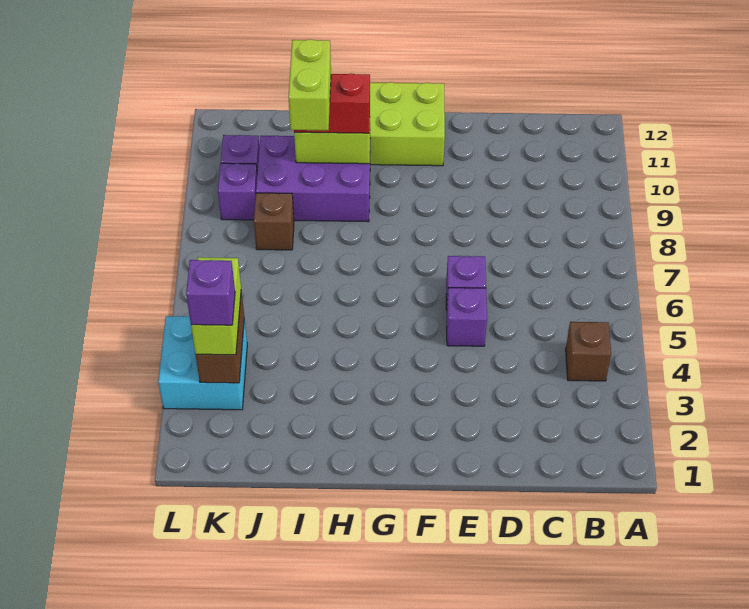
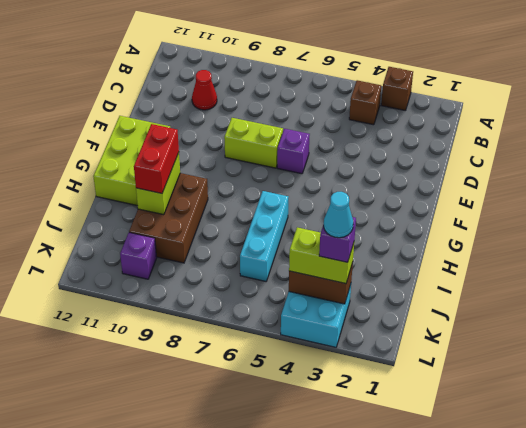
none -> red cone C10 level 1
purple brick E5 level 1 -> none
none -> cyan brick H6:J6 level 1
purple brick H9:J10 level 1 -> brown brick H9:J10 level 1
lime brick I9:I10 level 4 -> lime brick E7:E8 level 1
brown brick J8 level 1 -> brown brick A3 level 1
none -> cyan cone K3 level 5
purple brick K9 level 1 -> none

